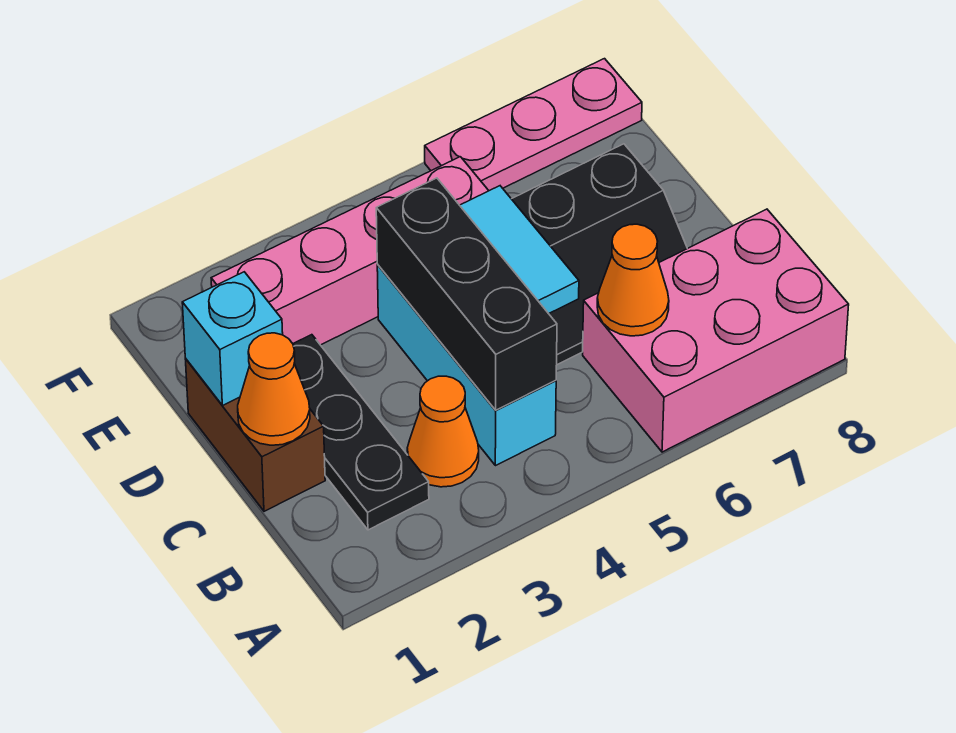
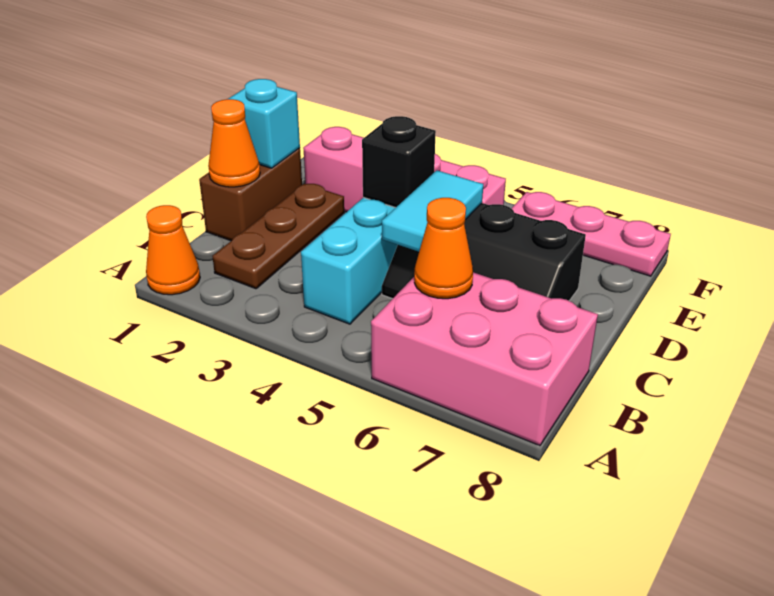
black plate B2:D2 level 1 -> brown plate B2:D2 level 1
orange cone B3 level 1 -> orange cone A1 level 1
black brick B4:D4 level 2 -> black brick D4 level 2

